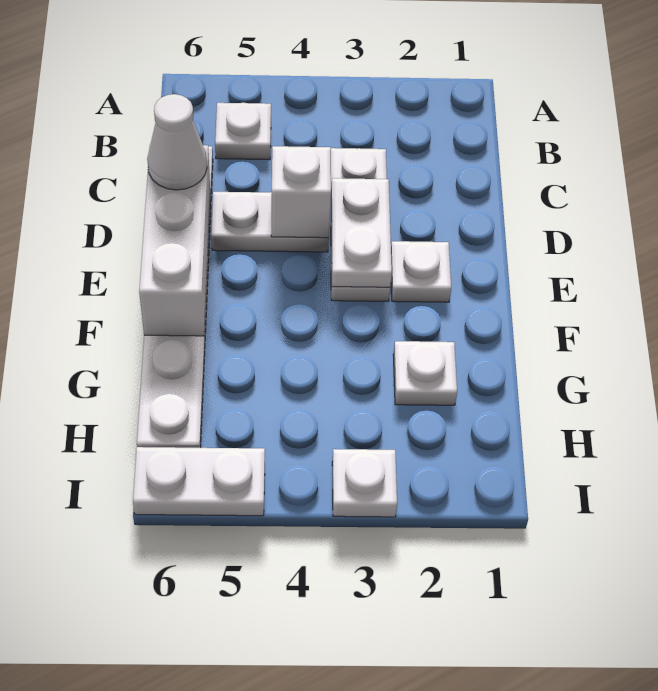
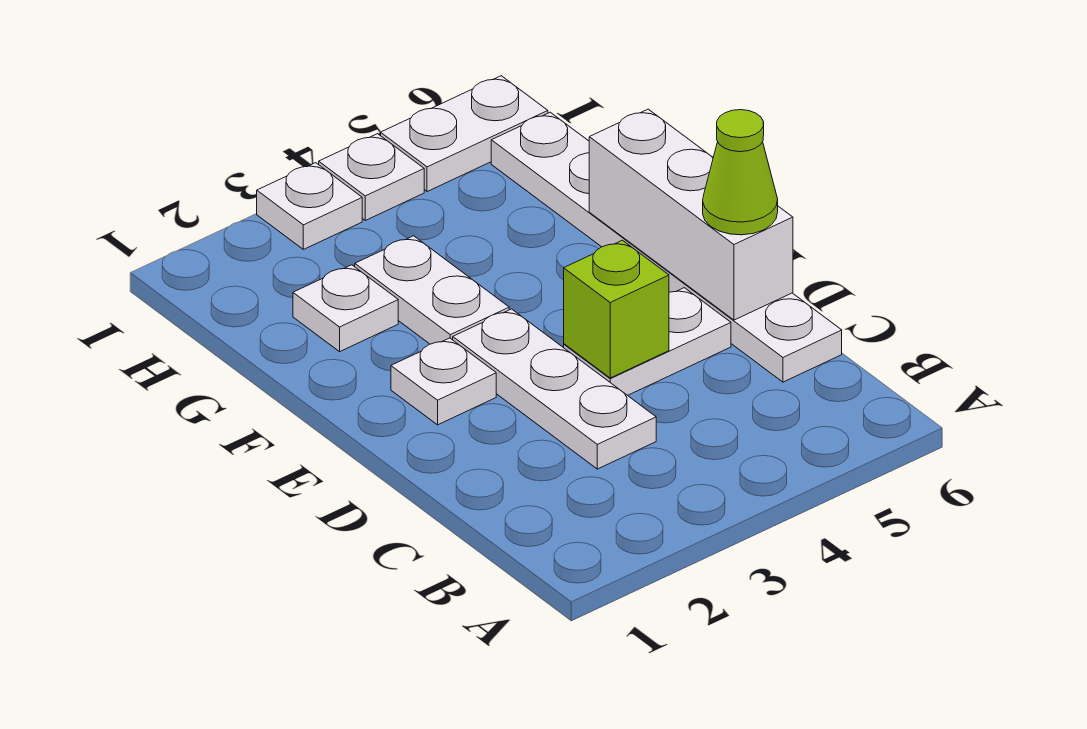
white plate B5 level 1 -> white plate I4 level 1
white plate D3:E3 level 2 -> white plate F3:G3 level 1
white brick D4 level 2 -> lime brick D4 level 2
white cone D6 level 3 -> lime cone D6 level 3

